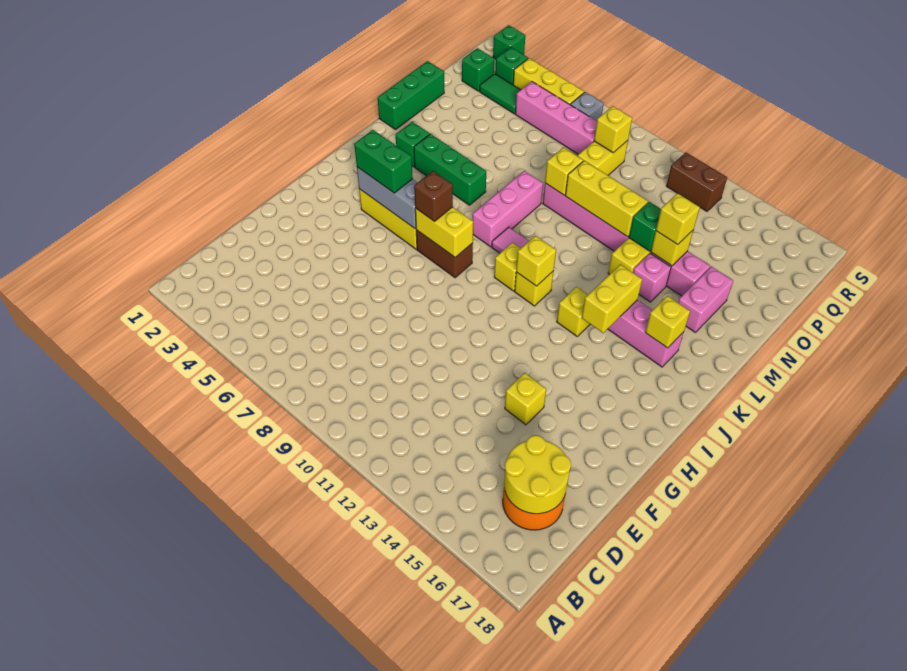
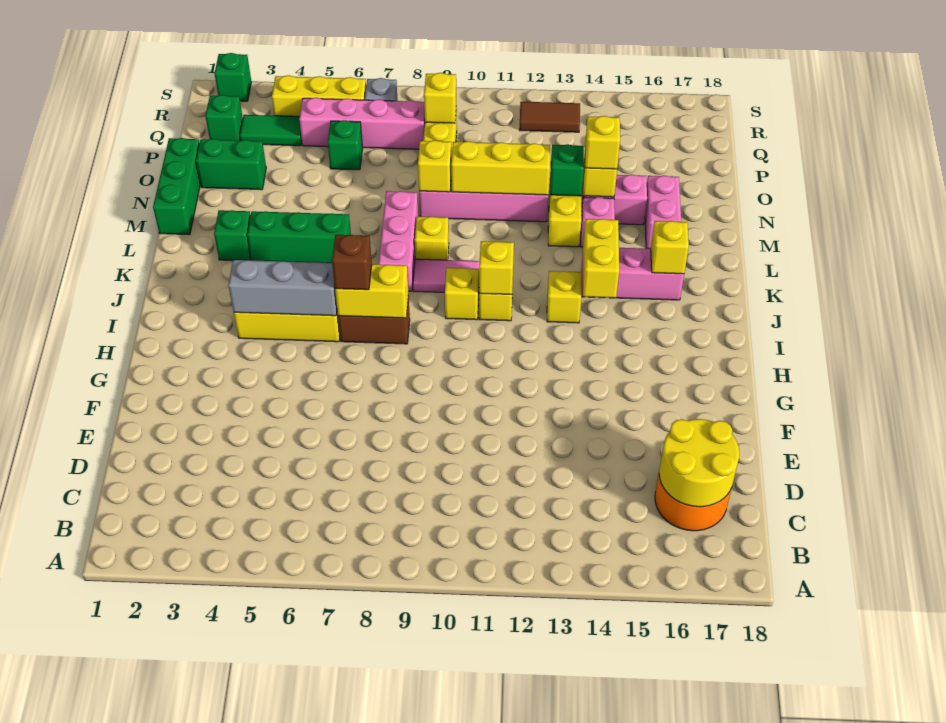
yellow brick F14 level 1 -> yellow brick L9 level 1
green brick I4:I5 level 3 -> green brick O2:O3 level 1
green brick R3 level 1 -> green brick P6 level 1
brown brick R12:R13 level 1 -> brown tile R12:R13 level 1

